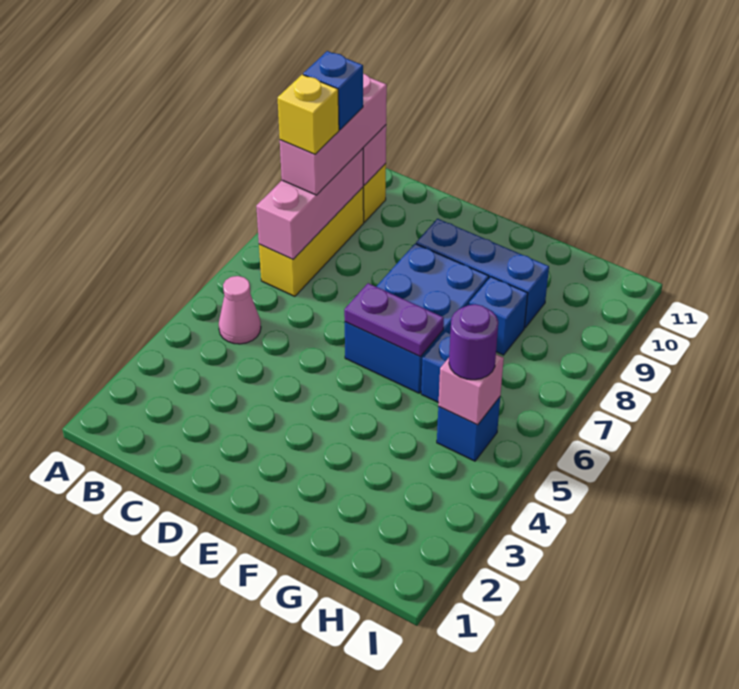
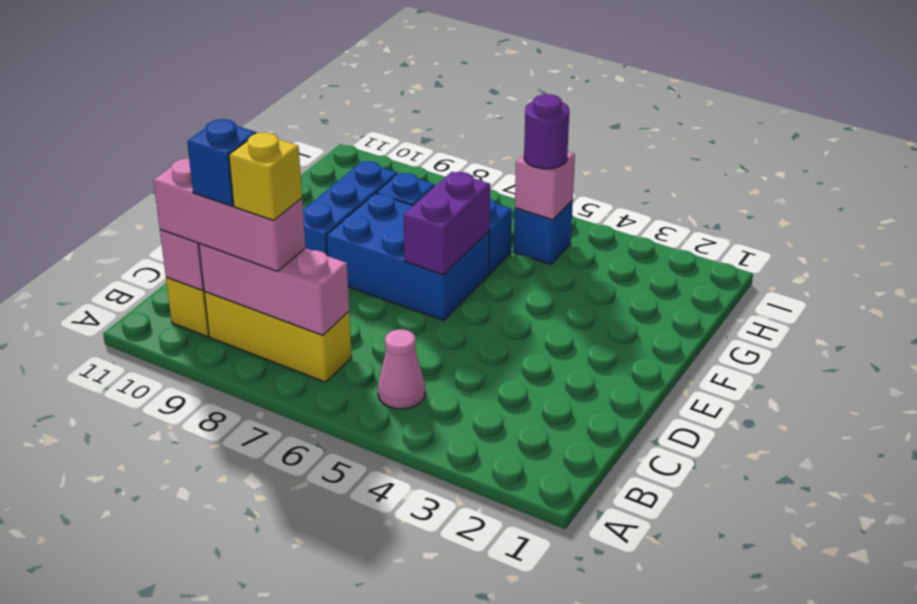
purple plate E6:F6 level 2 -> purple brick E6:F6 level 2

